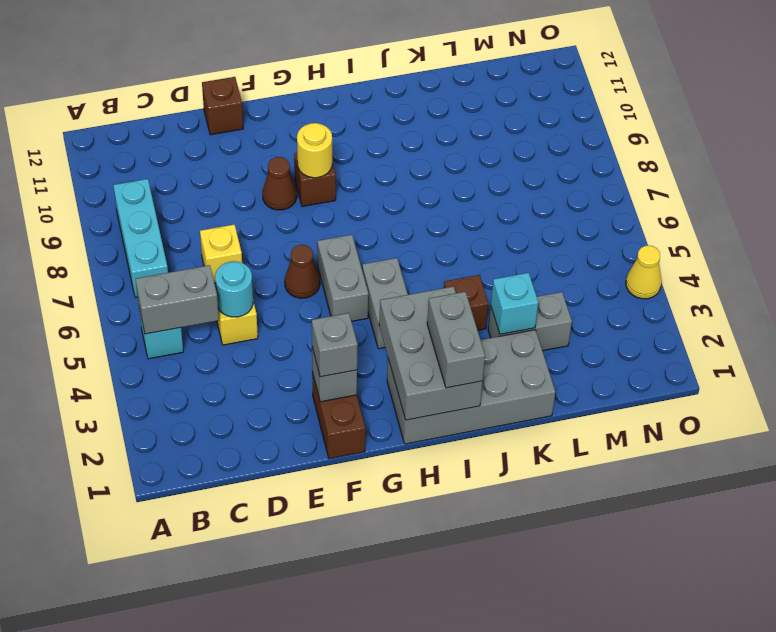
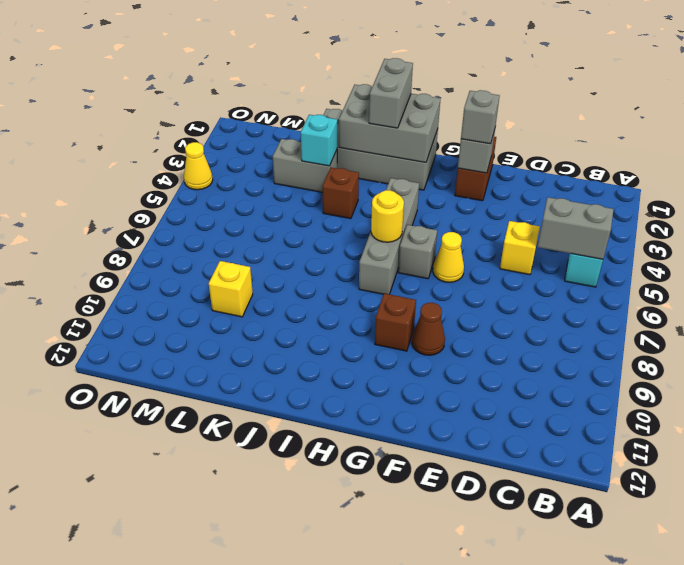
cyan brick B7:B9 level 1 -> none
cyan round brick D5 level 2 -> none
yellow brick D7 level 1 -> yellow brick L9 level 1
brown brick E12 level 1 -> none
brown cone F6 level 1 -> yellow cone F6 level 1
grey brick G5:G6 level 1 -> grey brick G6 level 1
yellow round brick G9 level 2 -> yellow round brick H6 level 2
grey brick H1:I3 level 2 -> grey brick H1:J2 level 2
grey brick H4:H5 level 1 -> grey brick H4:H7 level 1

